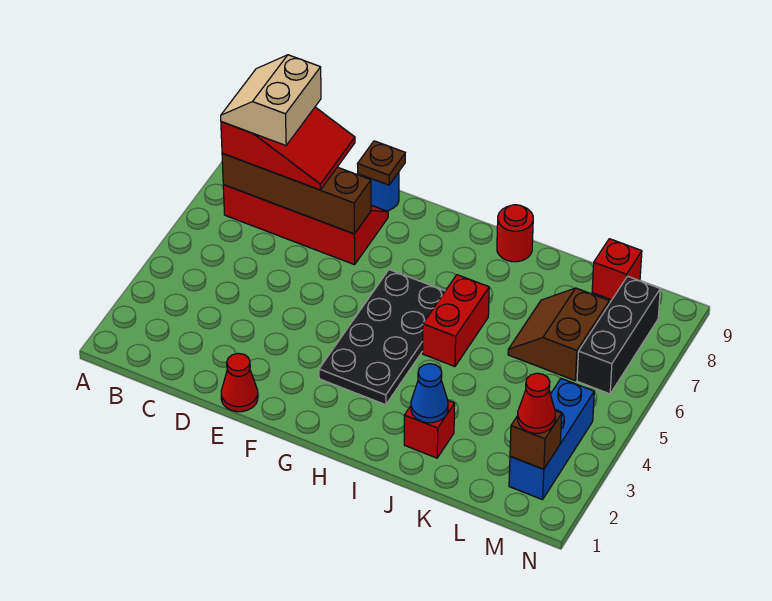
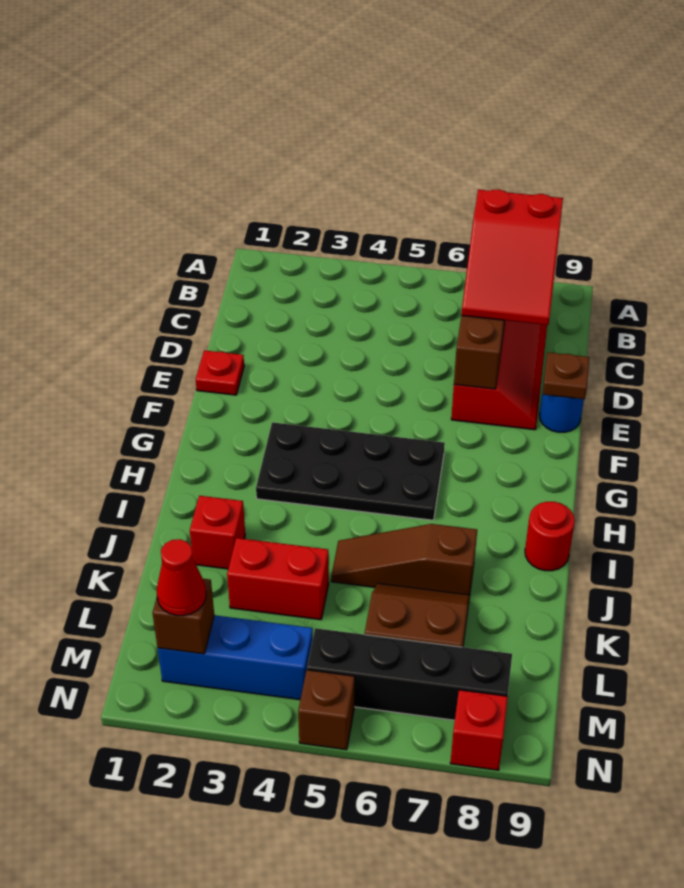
tan slope B7:C8 level 4 top C -> none
red cone E1 level 1 -> red plate E1 level 1
red brick I5:I6 level 1 -> red brick K3:K4 level 1
blue cone J2 level 2 -> none
none -> brown slope J5:J7 level 1 top 7
red brick L9 level 1 -> red brick N8 level 1
black brick M6:M8 level 1 -> black brick M5:M8 level 1
none -> brown brick N5 level 1

